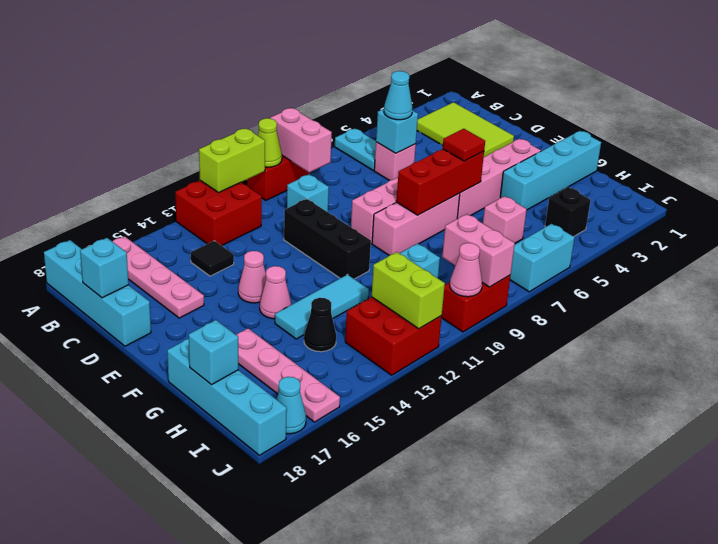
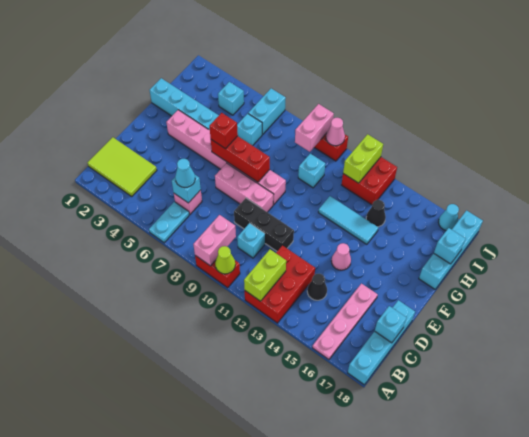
lime brick A11:A12 level 2 -> lime brick A12:B12 level 2
red brick A12:B13 level 1 -> red brick A12:C13 level 1
lime tile B2:D3 level 1 -> lime tile B1:C3 level 1
black tile C14 level 1 -> black cone C14 level 1
black brick D11:F11 level 1 -> black brick D9:D11 level 1
red tile F6 level 3 -> red brick F6 level 3
pink cone F14 level 1 -> none
pink plate G16:J16 level 1 -> none
pink brick H6 level 1 -> cyan brick H6 level 1
black brick I4 level 1 -> cyan brick I4 level 1
cyan brick J6:J7 level 1 -> cyan brick I6:J6 level 1

